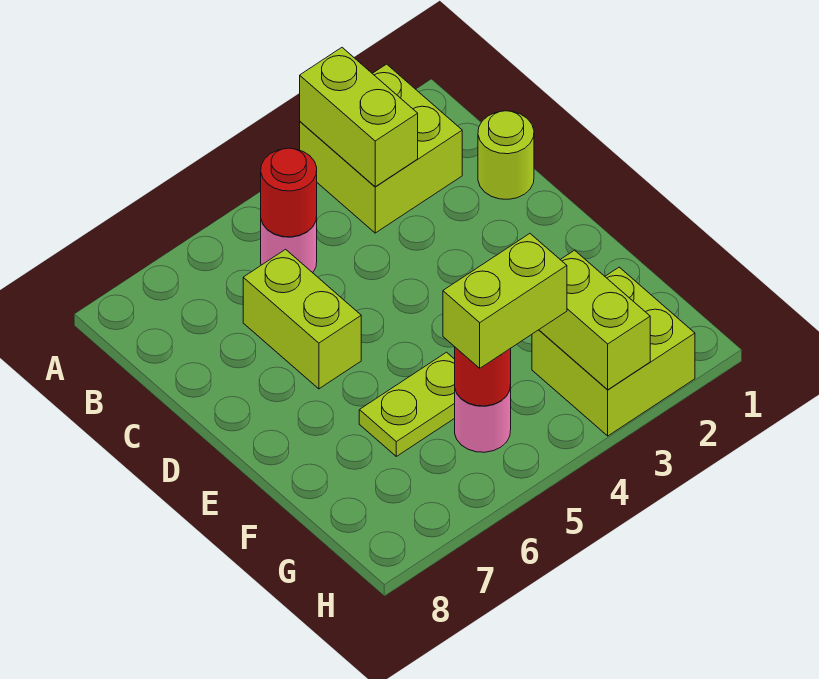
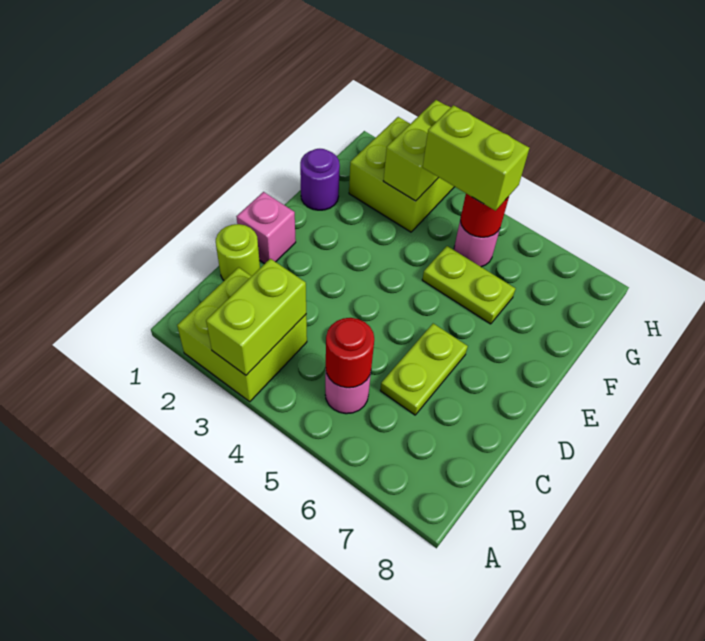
lime brick C6:D6 level 1 -> lime plate C6:D6 level 1
none -> pink brick D1 level 1
none -> purple round brick F1 level 1

